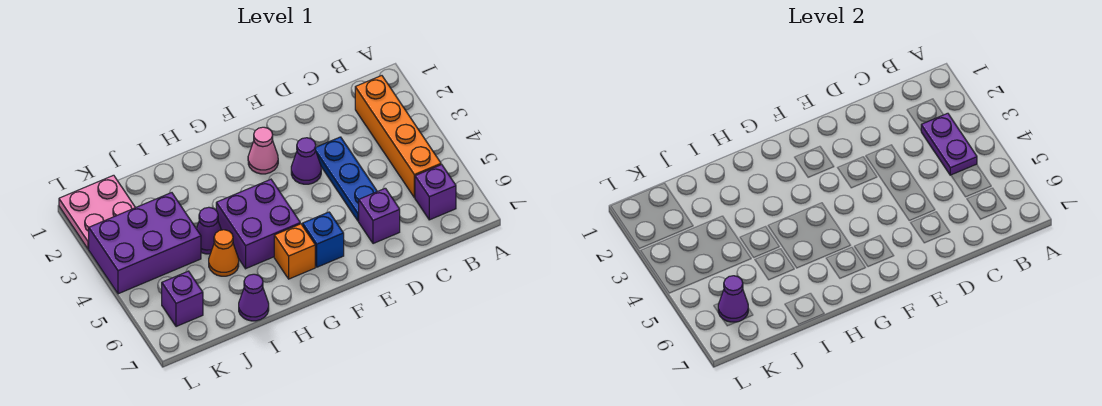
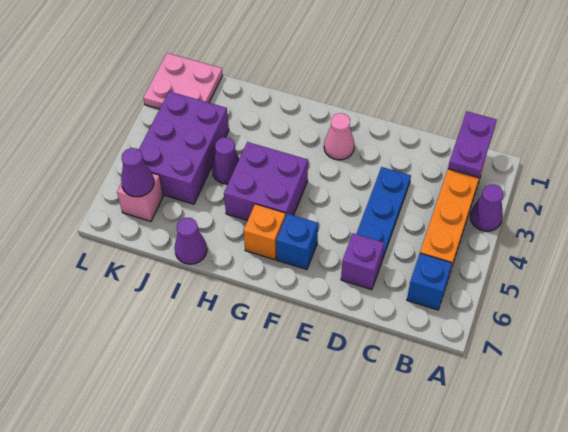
purple plate B3:B4 level 2 -> purple plate B1:B2 level 2
purple brick B6 level 1 -> blue brick B6 level 1
purple cone E3 level 1 -> purple cone A3 level 1
orange cone I5 level 1 -> none
purple brick J3:L4 level 1 -> purple brick J3:K5 level 1
purple brick K6 level 1 -> pink brick K6 level 1

